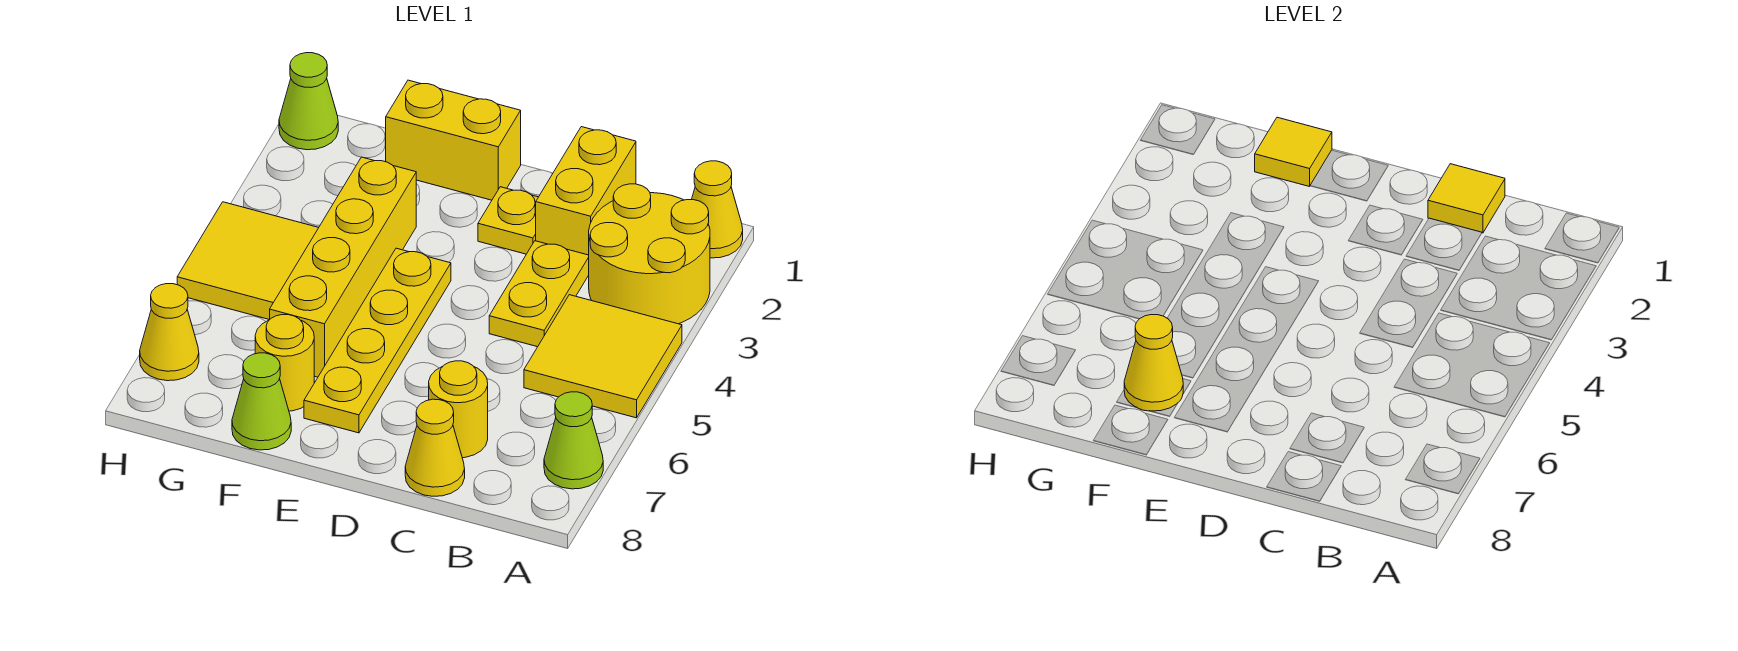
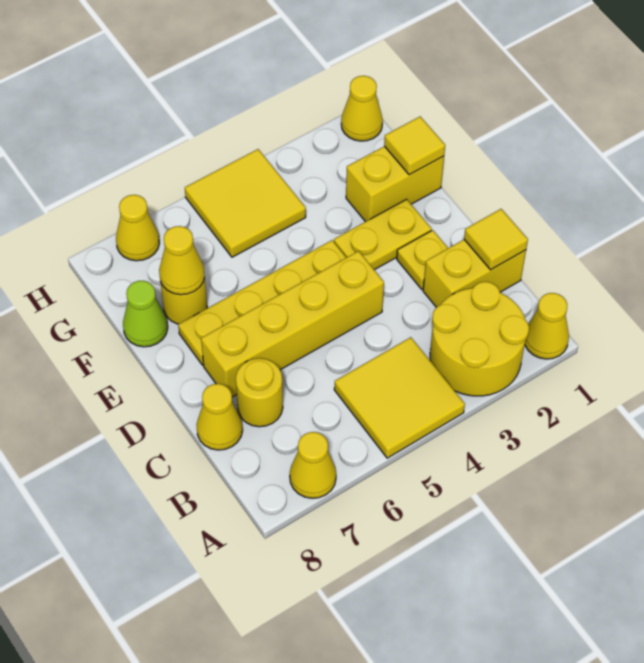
lime cone A7 level 1 -> yellow cone A7 level 1
yellow plate C3:C4 level 1 -> yellow plate E2:E3 level 1
yellow brick E1:F1 level 1 -> yellow brick F1:F2 level 1
yellow brick F3:F6 level 1 -> yellow brick D4:D7 level 1
lime cone H1 level 1 -> yellow cone H1 level 1

